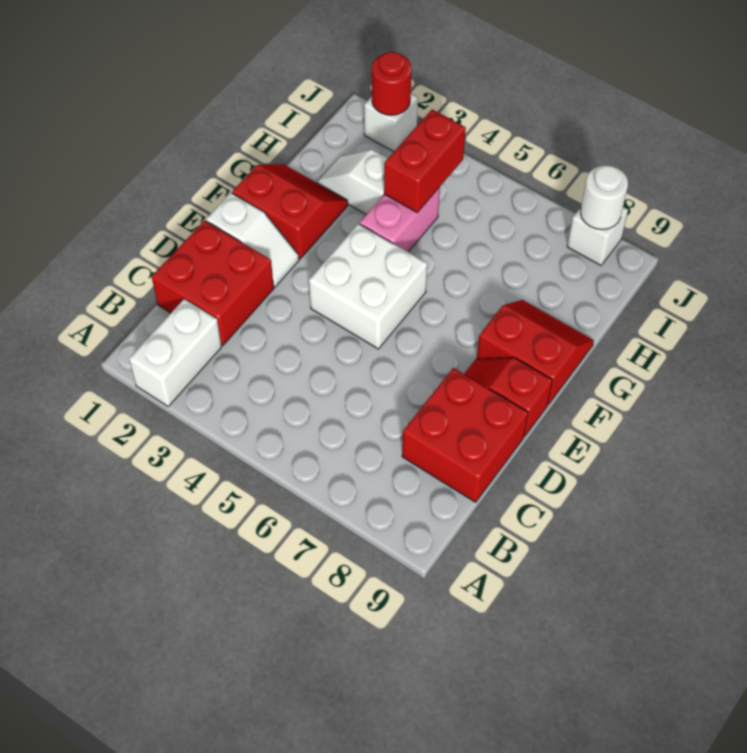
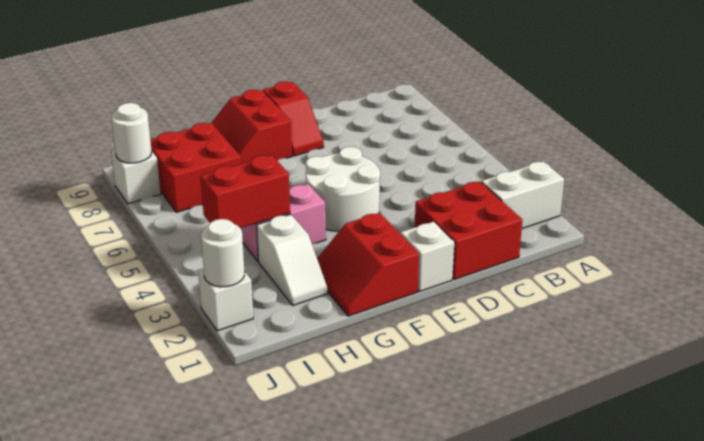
red brick C8:D9 level 1 -> red brick H7:I8 level 1
white brick E4:F5 level 1 -> white round brick E4:F5 level 1
red round brick J2 level 2 -> white round brick J2 level 2

